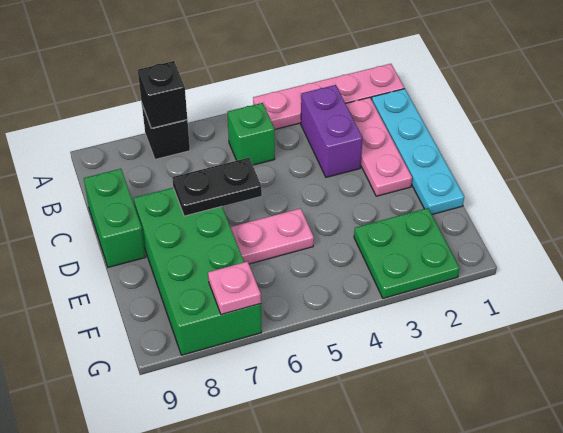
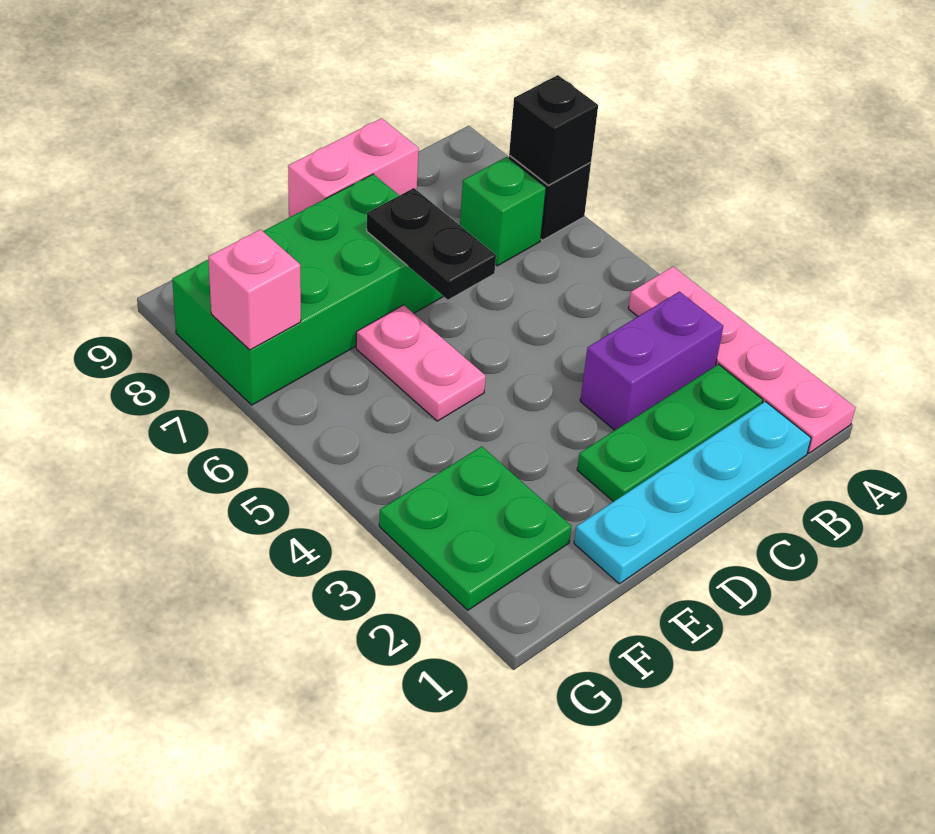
pink plate B2:D2 level 1 -> green plate B2:D2 level 1
green brick B5 level 1 -> green brick B7 level 1
green brick C9:D9 level 1 -> pink brick C9:D9 level 1
pink plate G7 level 2 -> pink brick G7 level 2

